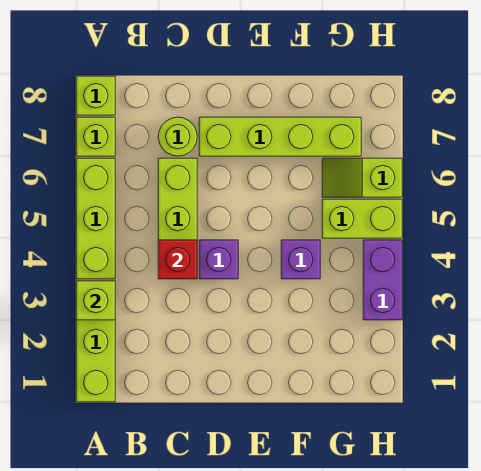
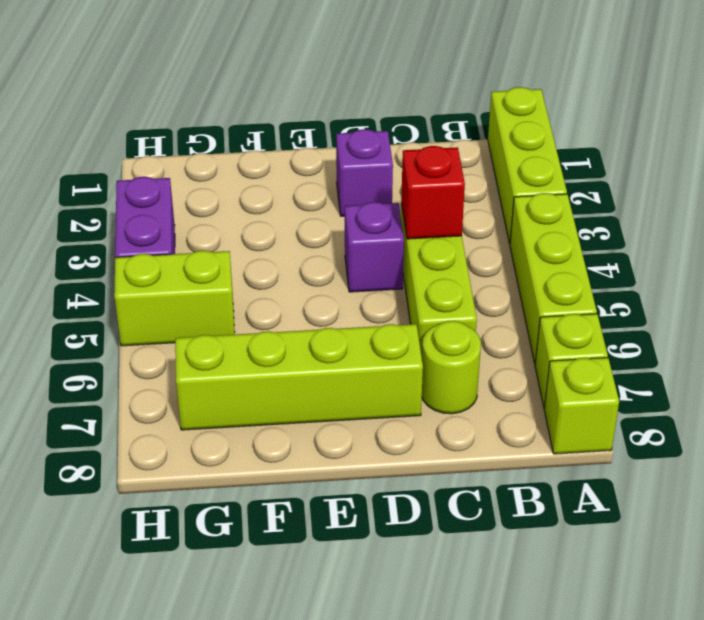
lime brick A3 level 2 -> none
purple brick F4 level 1 -> purple brick D2 level 1
lime slope G6:H6 level 1 top H -> none

